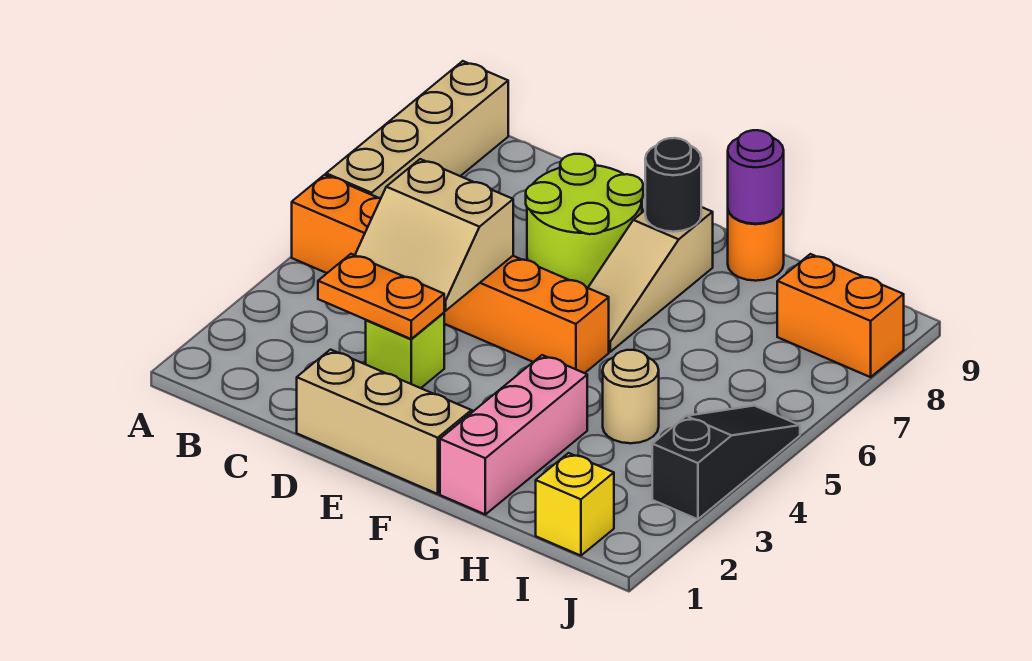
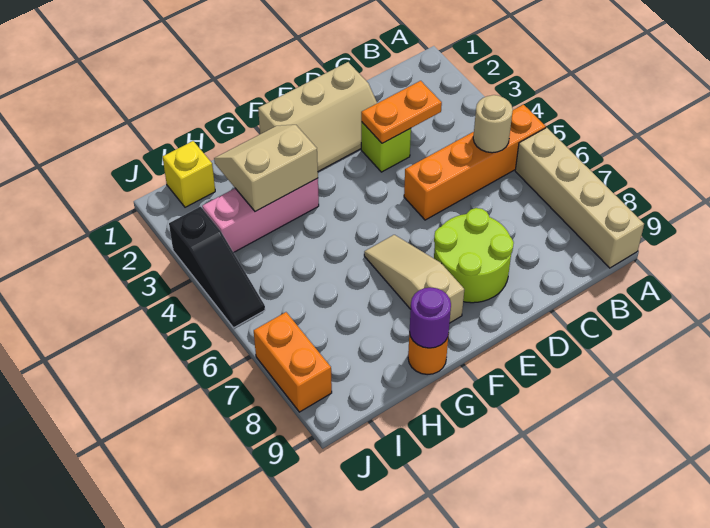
orange brick A5:F5 level 1 -> orange brick A5:D5 level 1
tan slope C4:D5 level 2 top 5 -> tan slope G2:H3 level 2 top 3
black round brick F8 level 2 -> none
pink brick G1:G3 level 1 -> pink brick G3:I3 level 1
tan round brick H4 level 1 -> tan round brick B5 level 2
orange brick I8:J8 level 1 -> orange brick J7:J8 level 1

